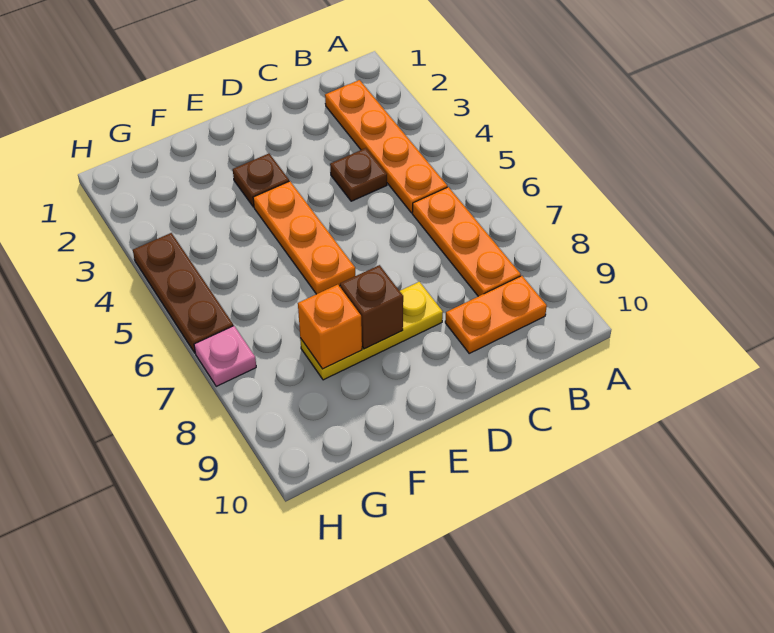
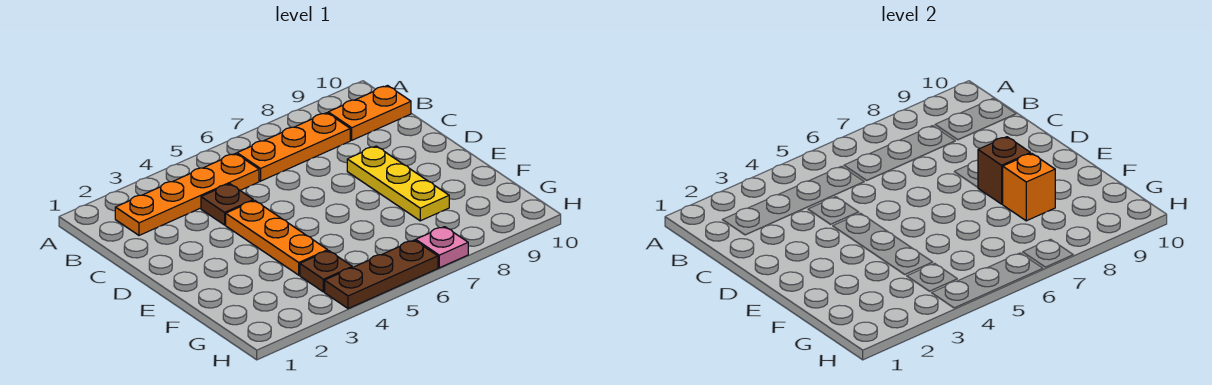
orange plate B9:C9 level 1 -> orange plate B9:B10 level 1
brown plate E3 level 1 -> brown plate G4 level 1
orange plate E4:E6 level 1 -> orange plate D4:F4 level 1

